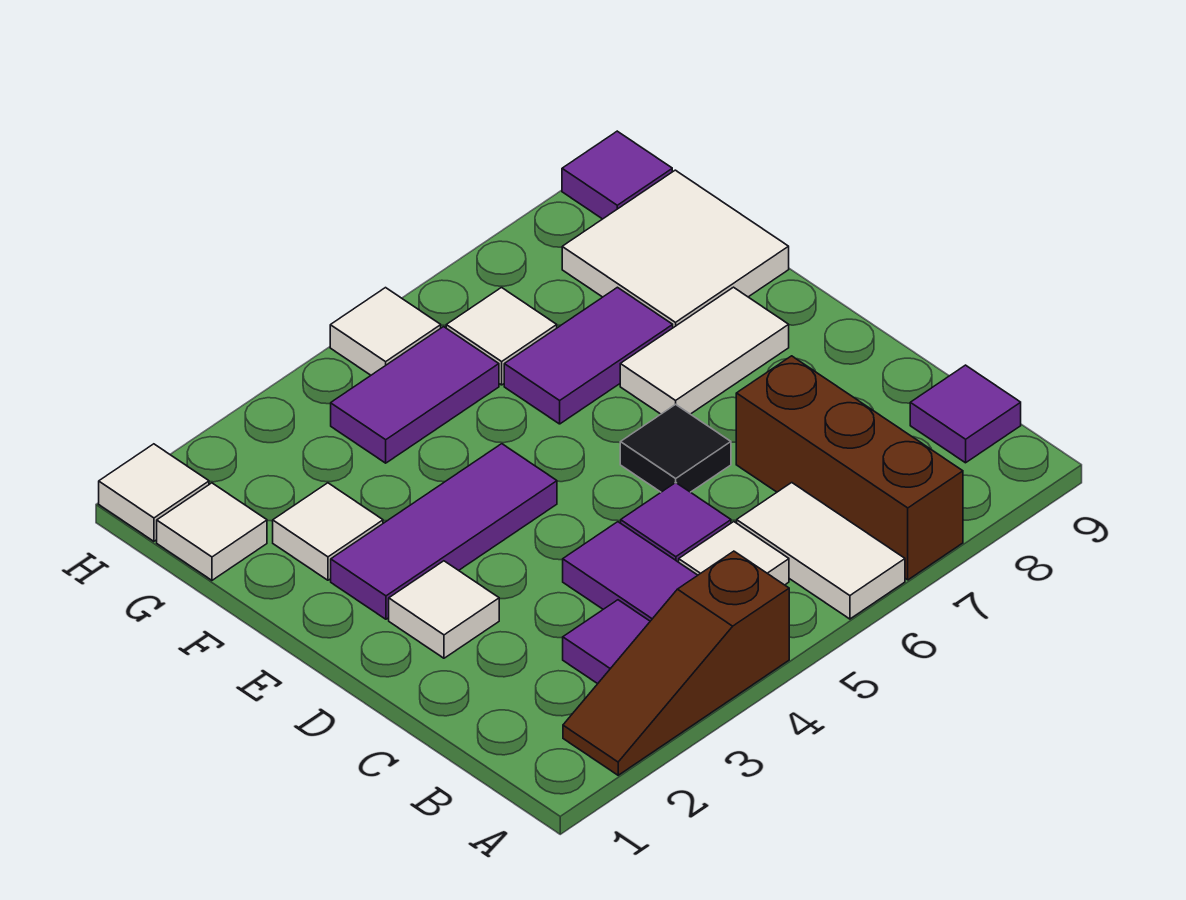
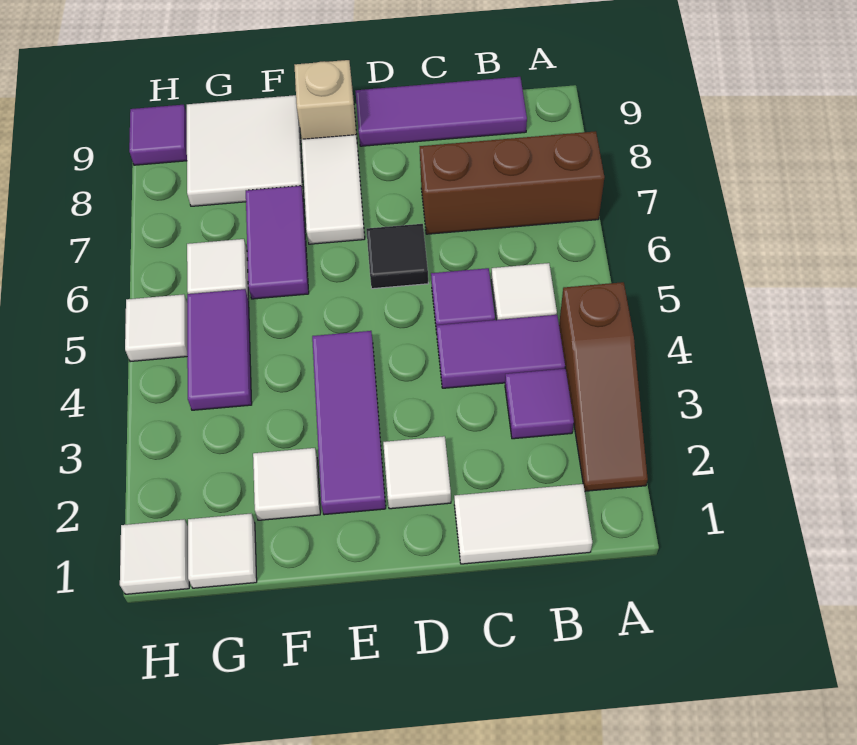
white tile A6:B6 level 1 -> white tile B1:C1 level 1
purple tile B9 level 1 -> purple tile B9:D9 level 1
none -> tan brick E9 level 1

